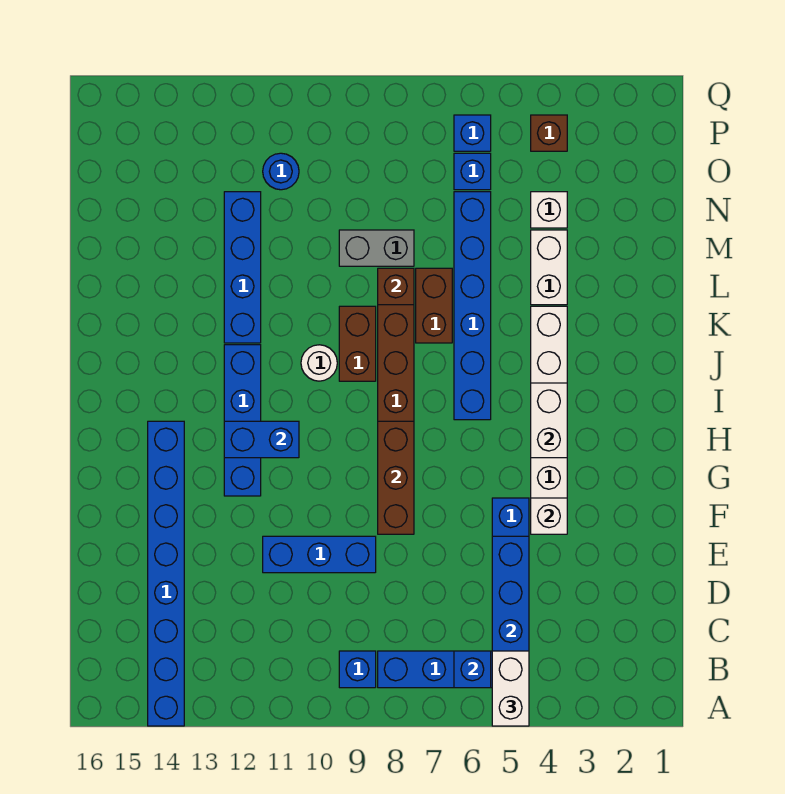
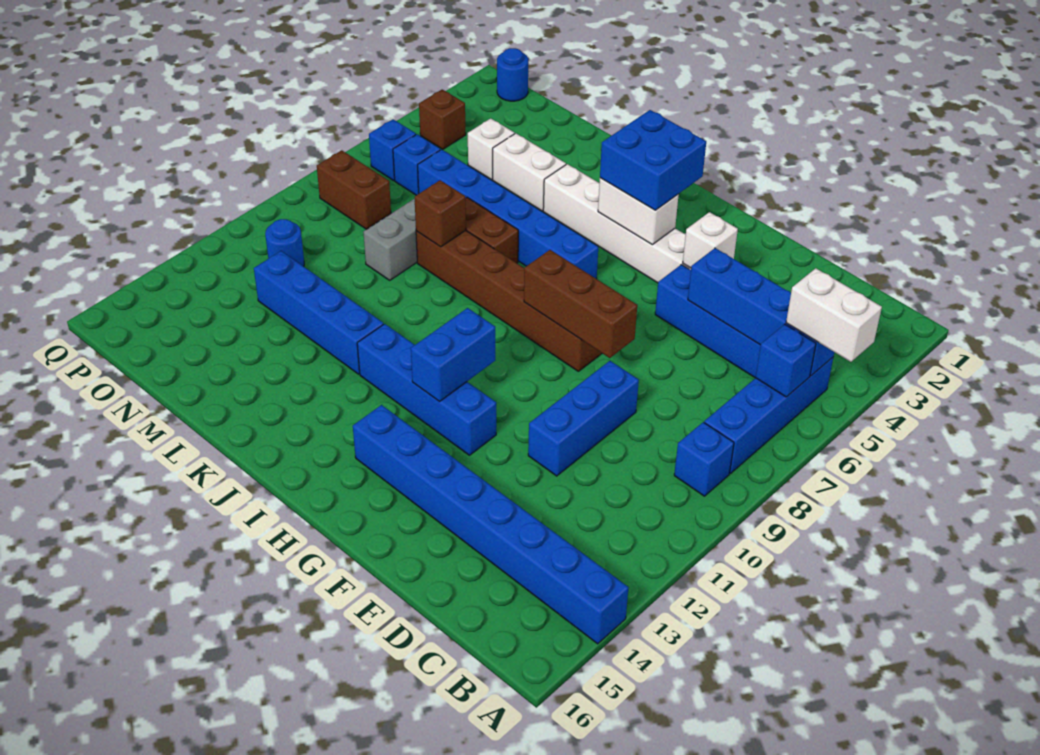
none -> blue brick H3:I4 level 3
brown brick J9:K9 level 1 -> brown brick O8:P8 level 1
white round brick J10 level 1 -> none
none -> blue round brick P1 level 1

